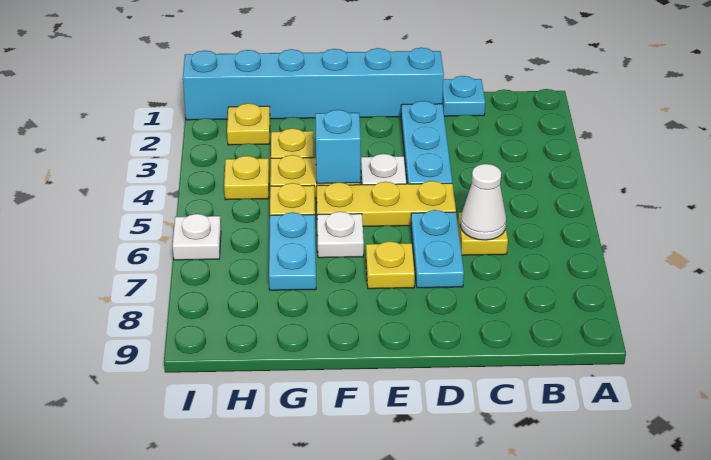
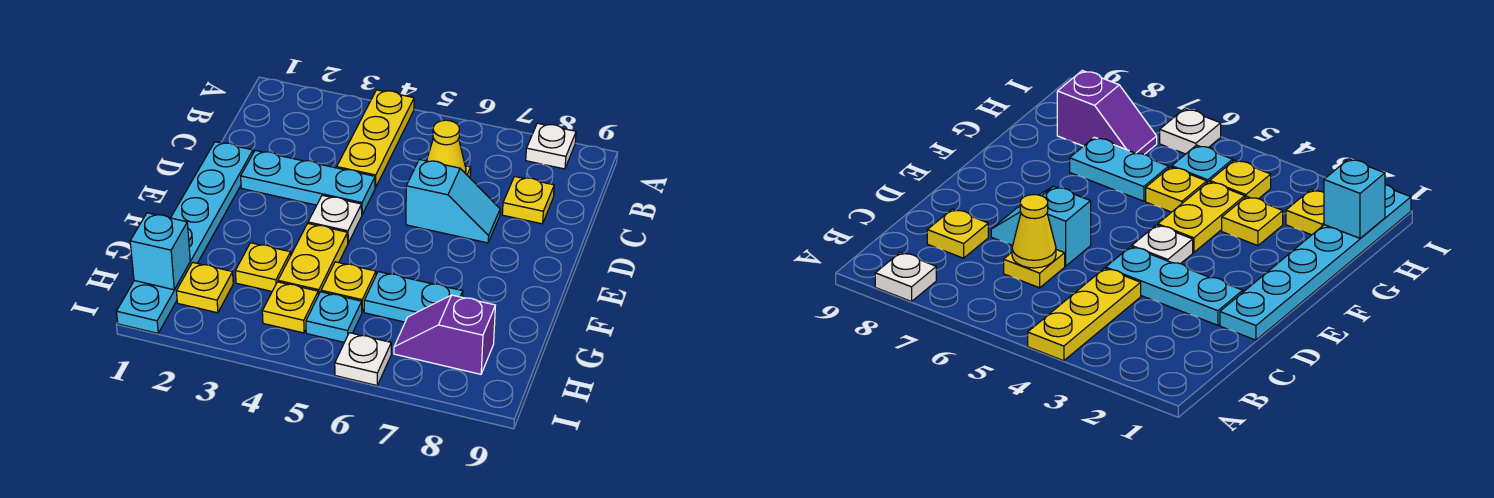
cyan plate C1 level 1 -> cyan plate H5 level 1
white cone C6 level 2 -> yellow cone C6 level 2
cyan brick D1:I1 level 1 -> cyan plate D1:I1 level 1
yellow plate D5:F5 level 1 -> yellow plate A4:C4 level 1
cyan plate D6:D7 level 1 -> cyan slope D6:D7 level 1 top 6
yellow plate E7 level 1 -> yellow plate C8 level 1
cyan brick F4 level 2 -> cyan brick H1 level 2
white plate F6 level 1 -> white plate A8 level 1
none -> purple slope H7:H8 level 1 top 8

